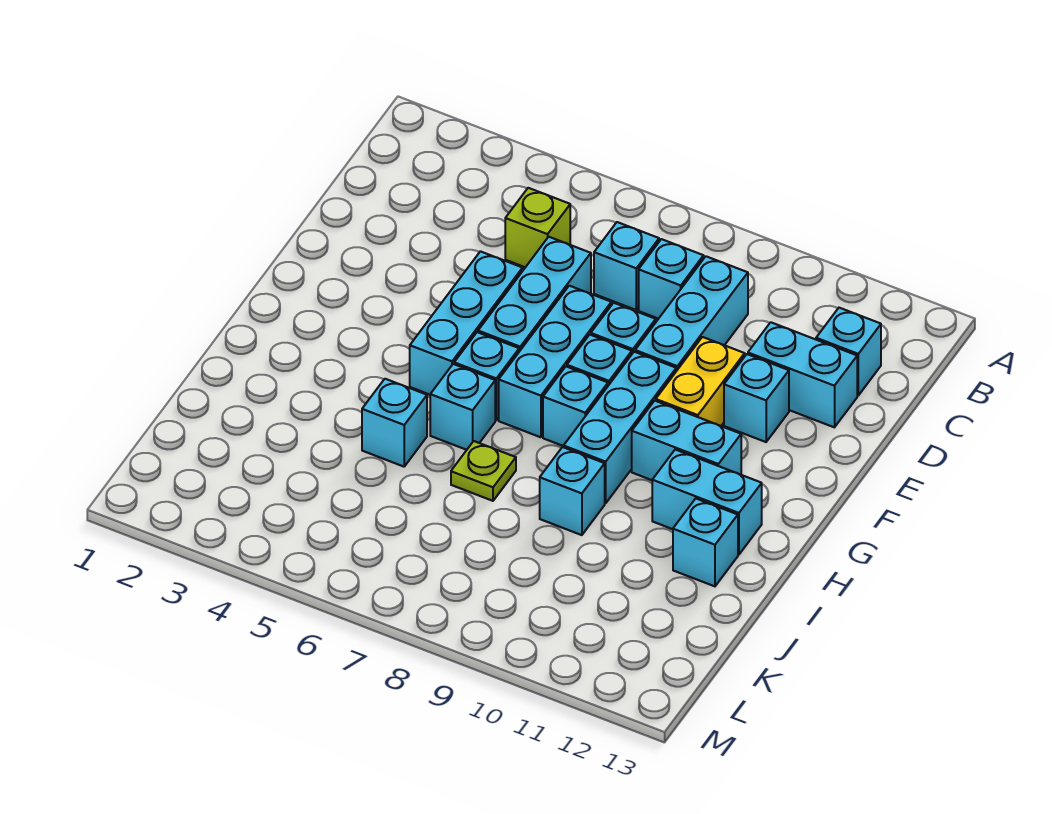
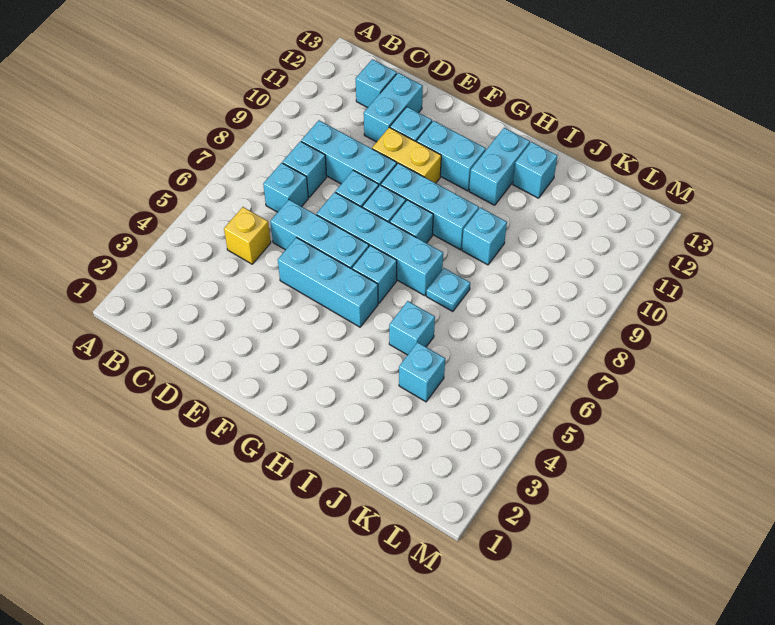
lime brick C5 level 1 -> yellow brick C5 level 1
cyan brick E7:G7 level 1 -> cyan brick E7:H7 level 1
cyan brick G10:G11 level 1 -> cyan brick F11:G11 level 1
cyan brick H6 level 1 -> cyan brick J4 level 1
lime plate I7 level 1 -> cyan plate I7 level 1

